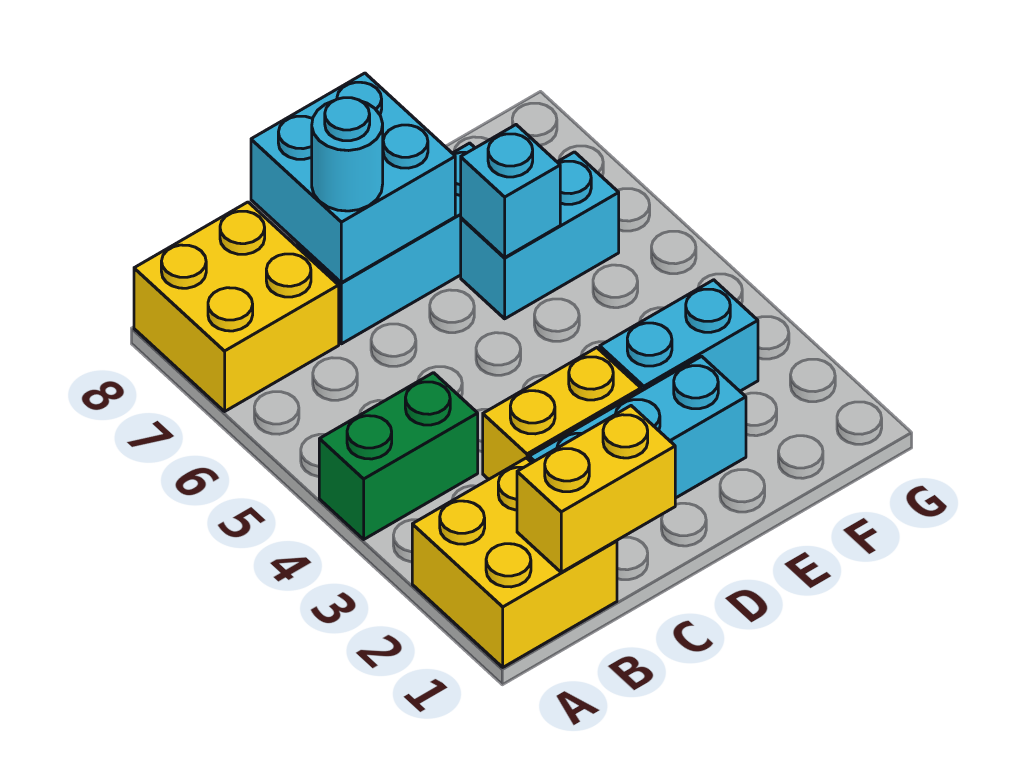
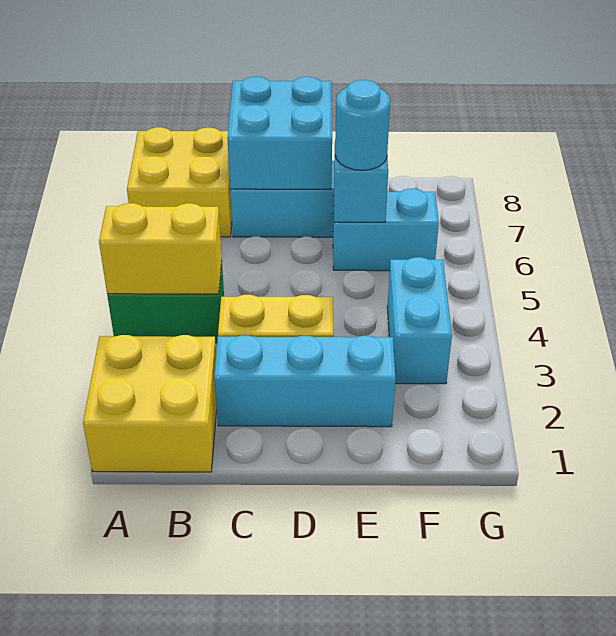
yellow brick B1:C1 level 2 -> yellow brick A4:B4 level 2
cyan round brick C7 level 3 -> cyan round brick E6 level 3
cyan brick E3:F3 level 1 -> cyan brick F3:F4 level 1

